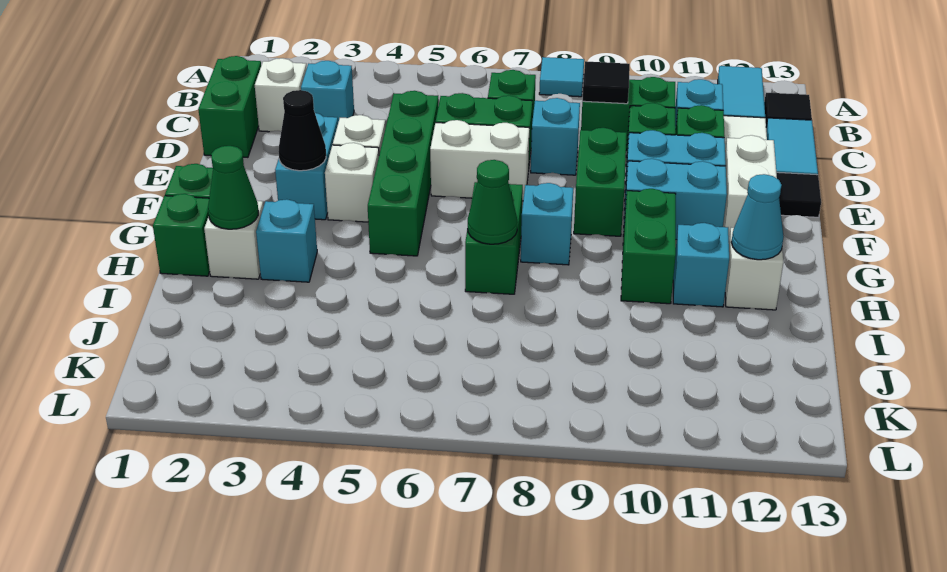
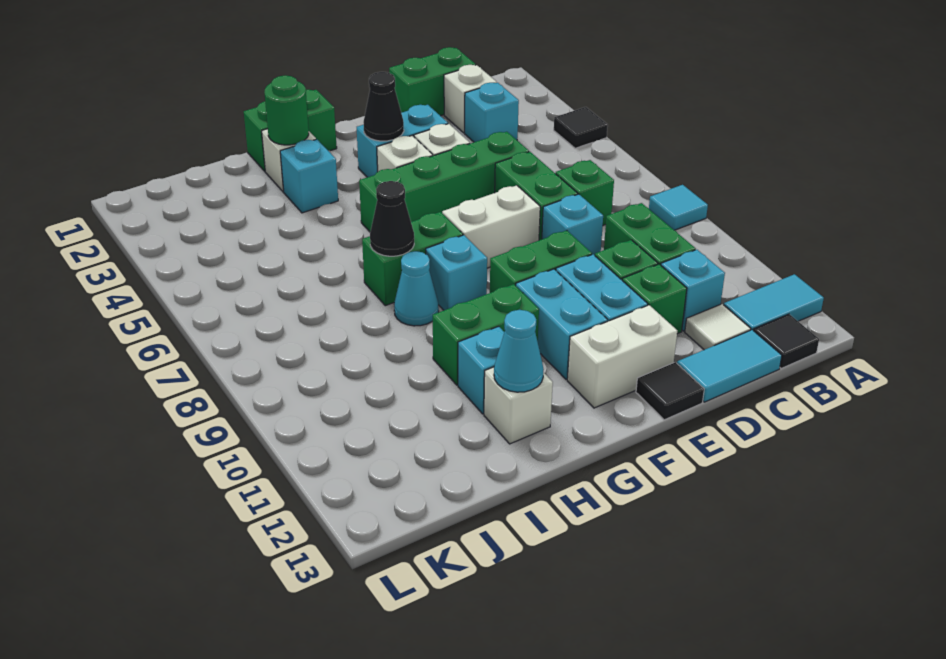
black tile C9 level 2 -> black tile A4 level 1
white brick E6:E7 level 1 -> white brick E7:F7 level 1
green cone H2 level 2 -> green round brick H2 level 2
green cone H7 level 2 -> black cone H7 level 2
none -> cyan cone H8 level 1

